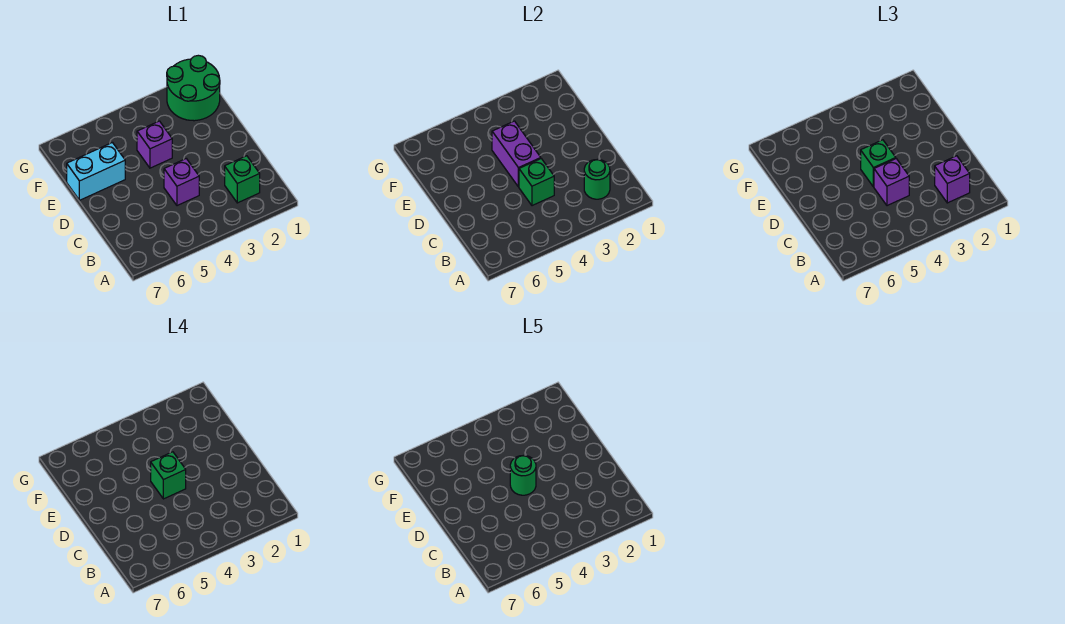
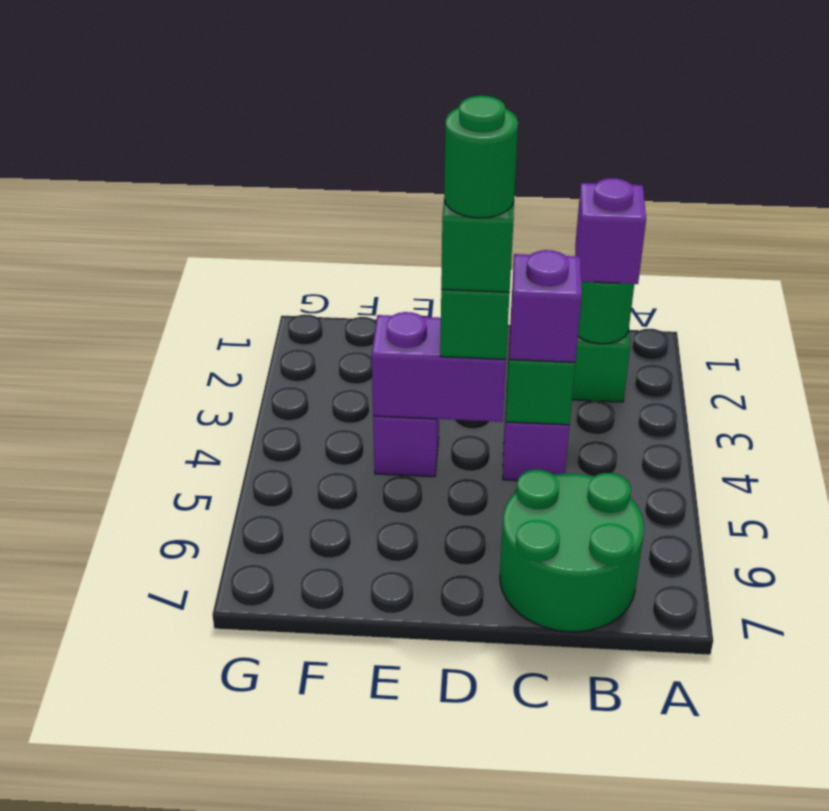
cyan brick E6:E7 level 1 -> none
green round brick F1:G2 level 1 -> green round brick B6:C7 level 1

